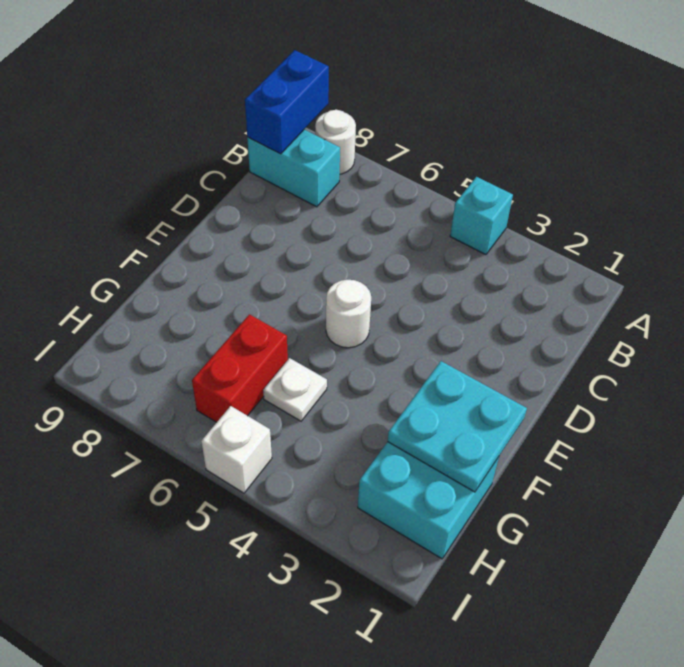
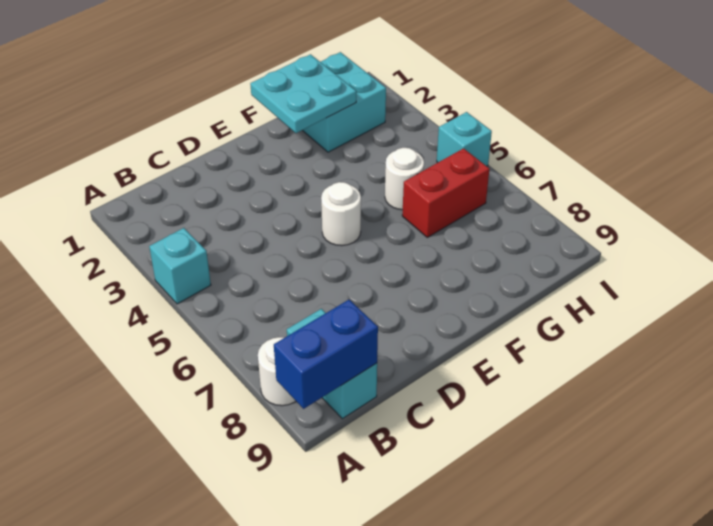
white plate G5 level 1 -> white round brick G5 level 1
white brick I5 level 1 -> cyan brick I5 level 1

